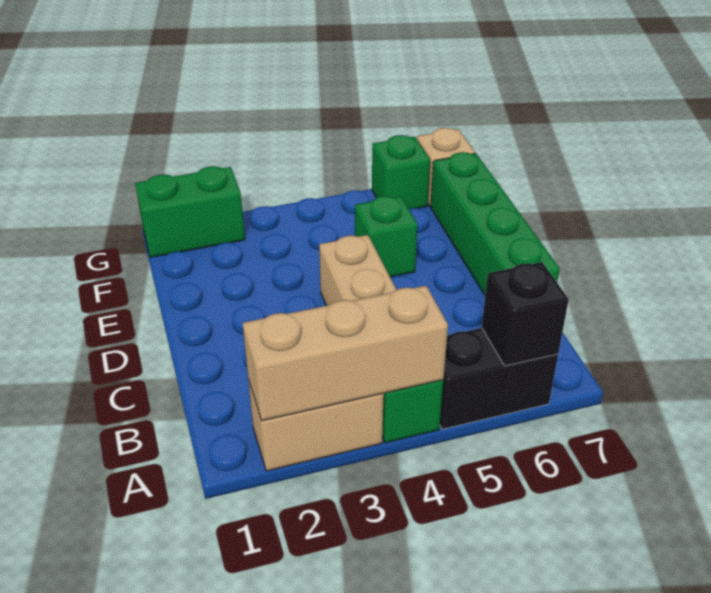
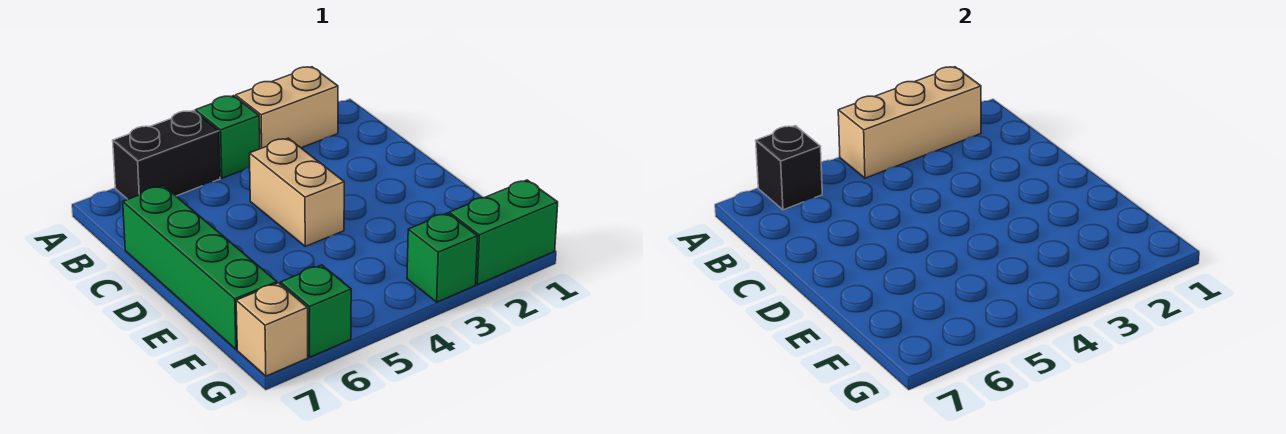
green brick E5 level 1 -> green brick G3 level 1

